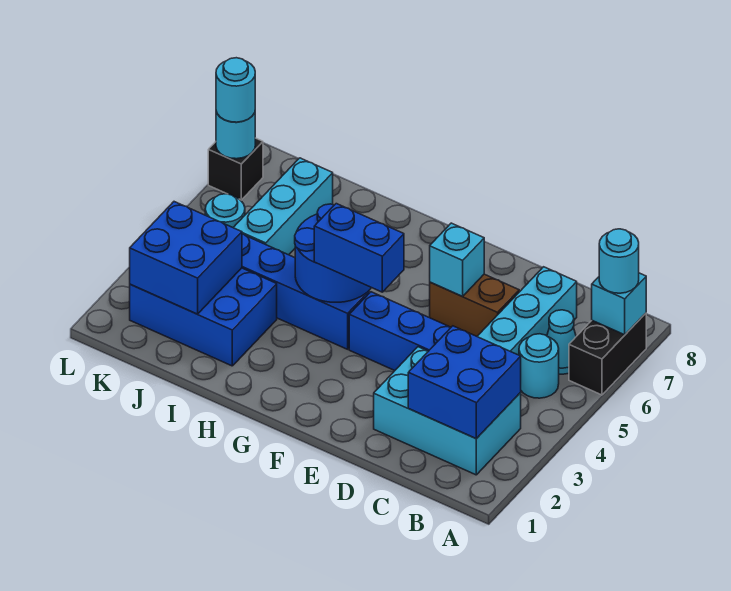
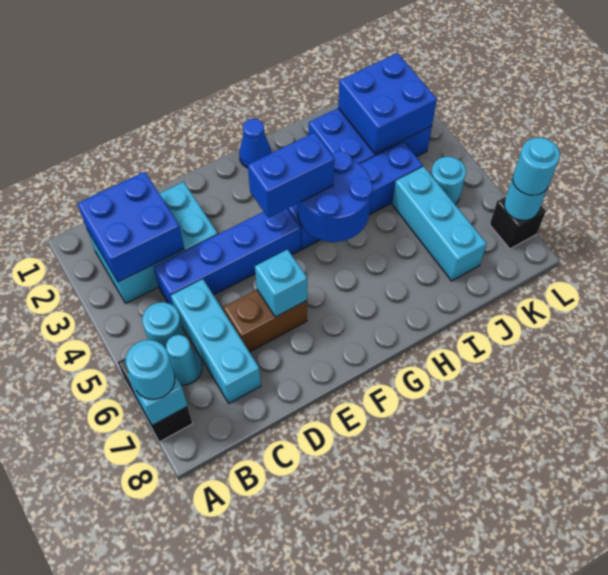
none -> blue cone G1 level 1

